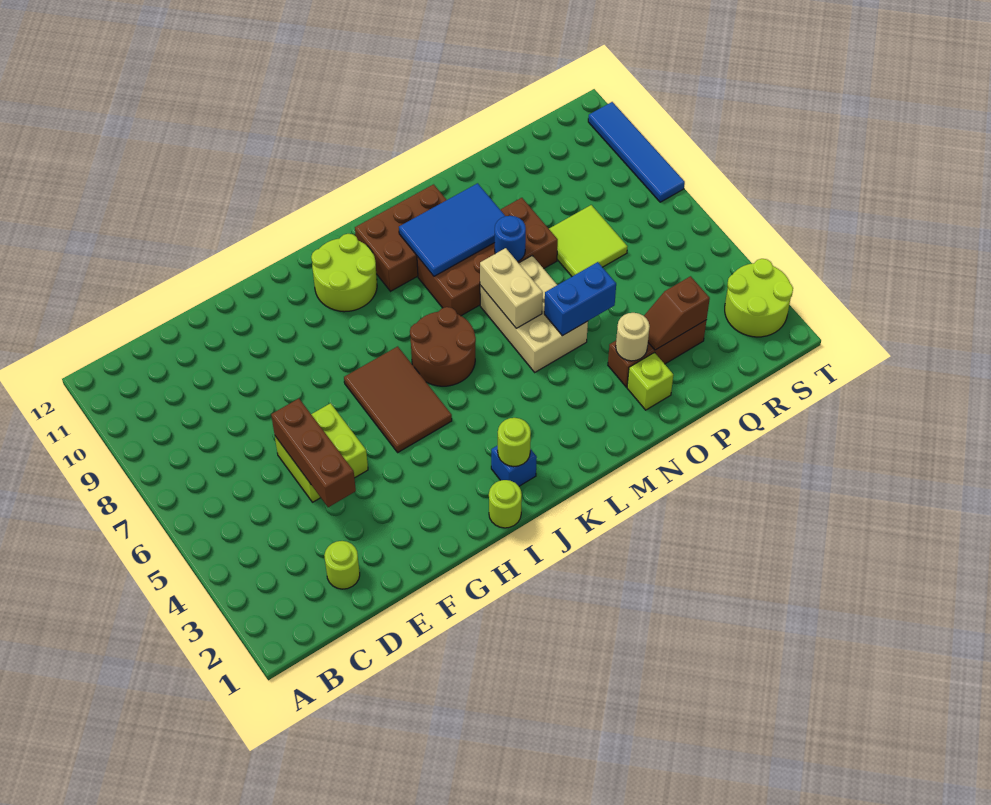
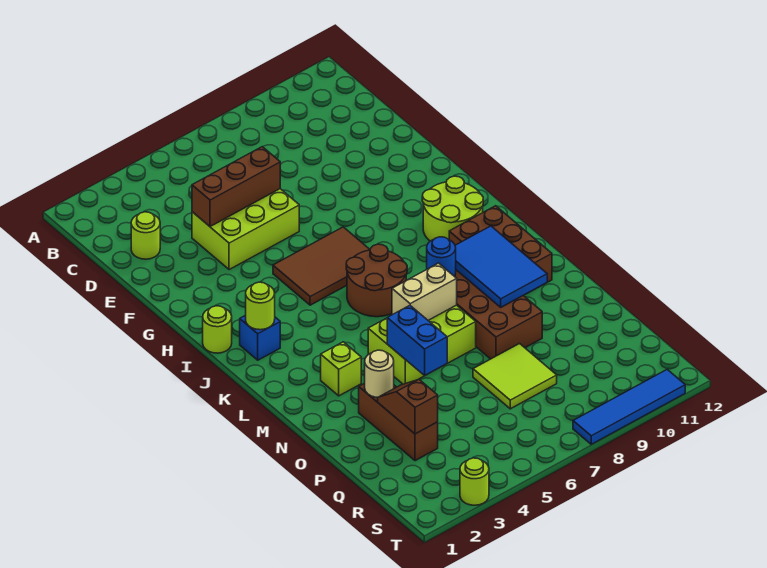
lime brick E5:F6 level 1 -> lime brick E4:F6 level 1
tan brick M5:N7 level 1 -> lime brick M5:N7 level 1
blue round brick N8 level 2 -> blue round brick L8 level 2
lime brick O2 level 1 -> lime brick M3 level 1
lime round brick S2:T3 level 1 -> lime round brick T3 level 1

